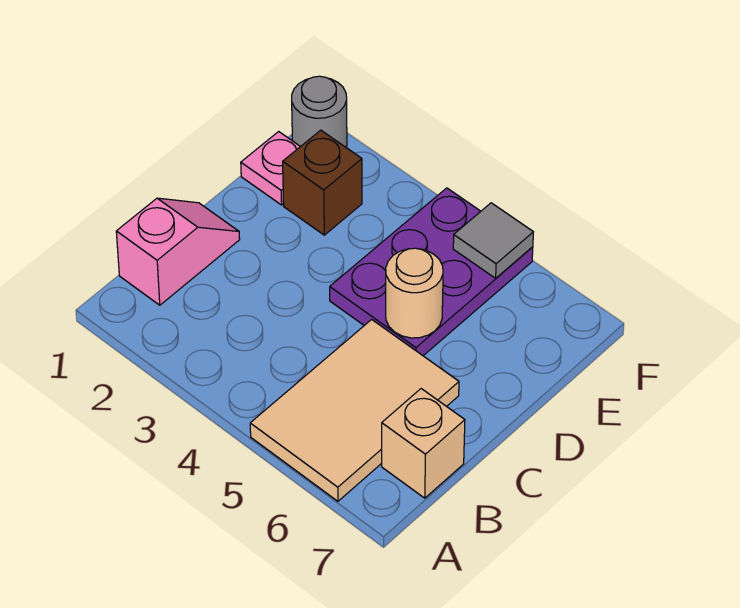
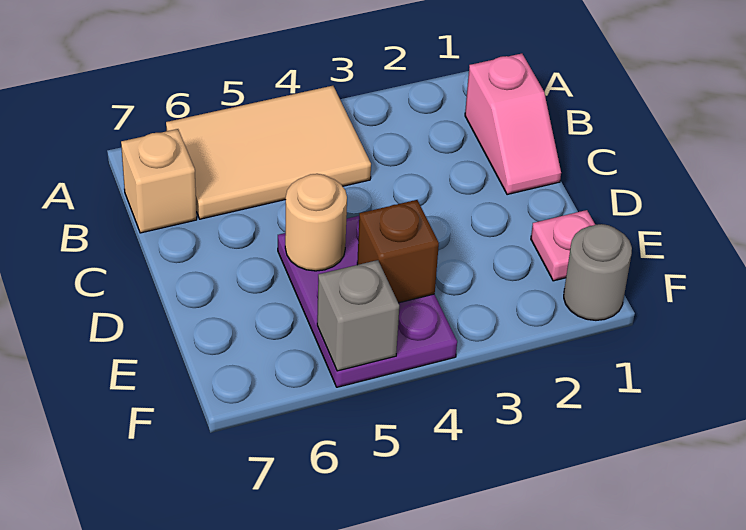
tan tile A5:C6 level 1 -> tan tile A4:B6 level 1
brown brick E2 level 1 -> brown brick E4 level 2
grey tile F5 level 2 -> grey brick F5 level 2

